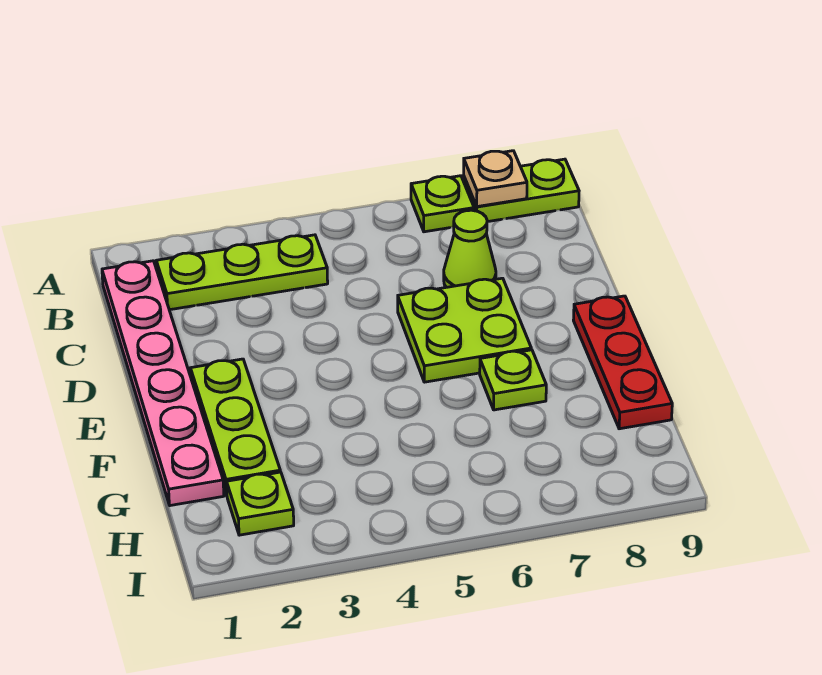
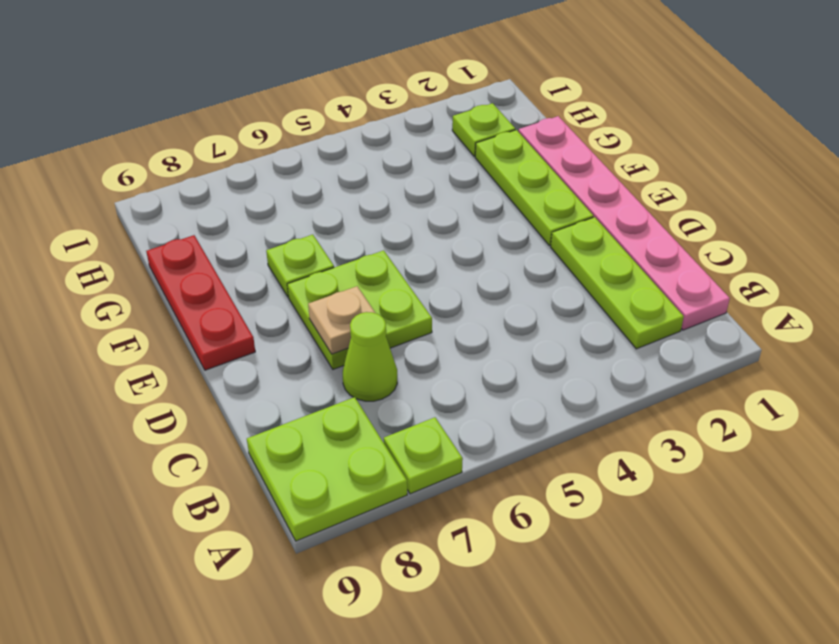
lime plate A8:A9 level 1 -> lime plate A8:B9 level 1
tan plate A8 level 2 -> tan plate D7 level 2
lime plate B2:B4 level 1 -> lime plate B2:D2 level 1

